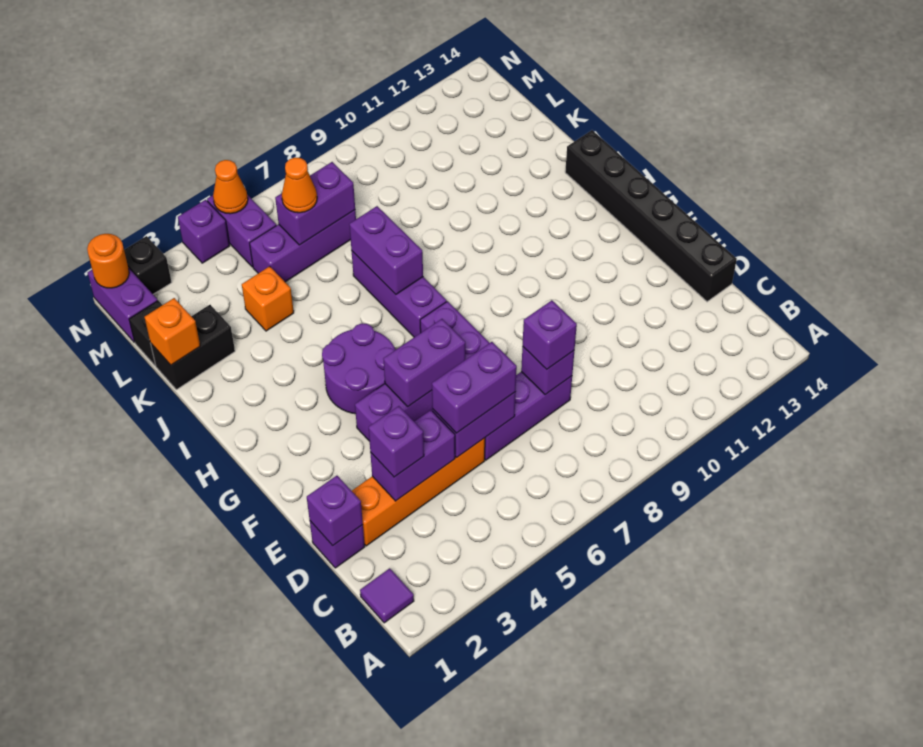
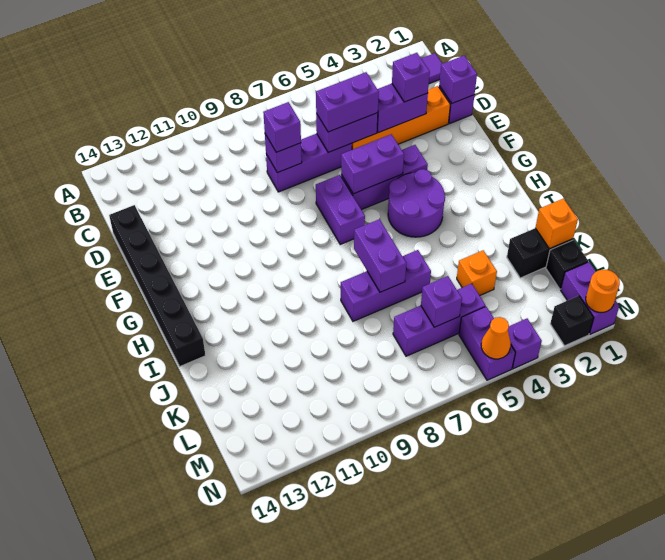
purple brick H7:J7 level 1 -> purple brick J6:J8 level 1
purple brick L6:L7 level 2 -> purple brick L6 level 2
orange cone L6 level 3 -> none

